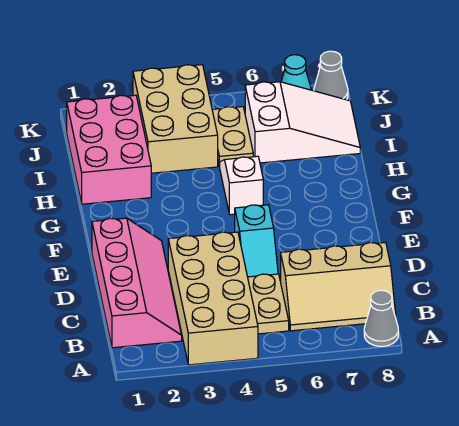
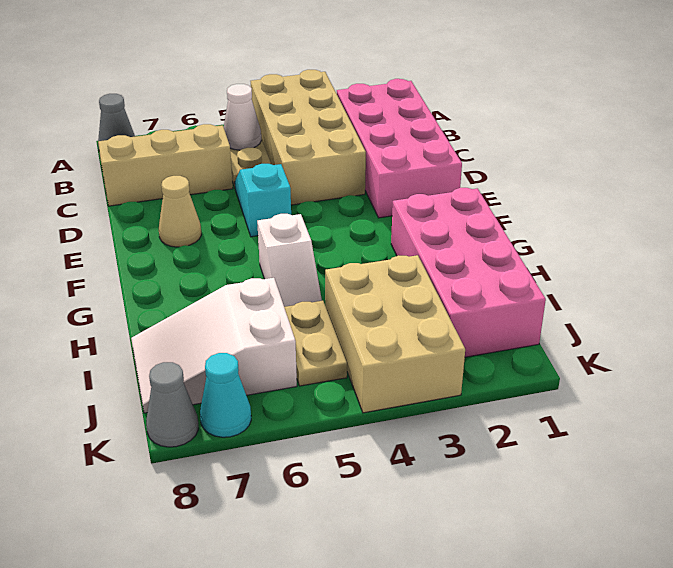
pink slope B1:E2 level 1 top 1 -> pink brick B1:E2 level 1
none -> white cone B5 level 2
none -> tan cone E7 level 1
pink brick H1:J2 level 1 -> pink brick G1:J2 level 1

